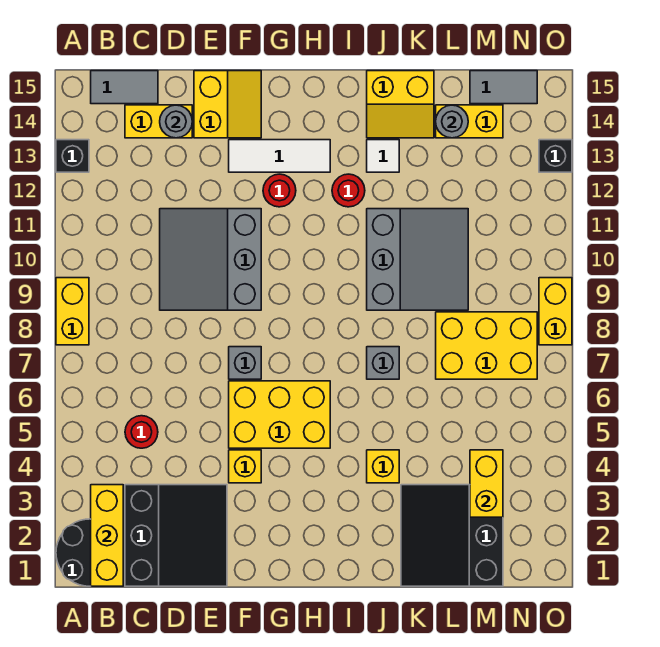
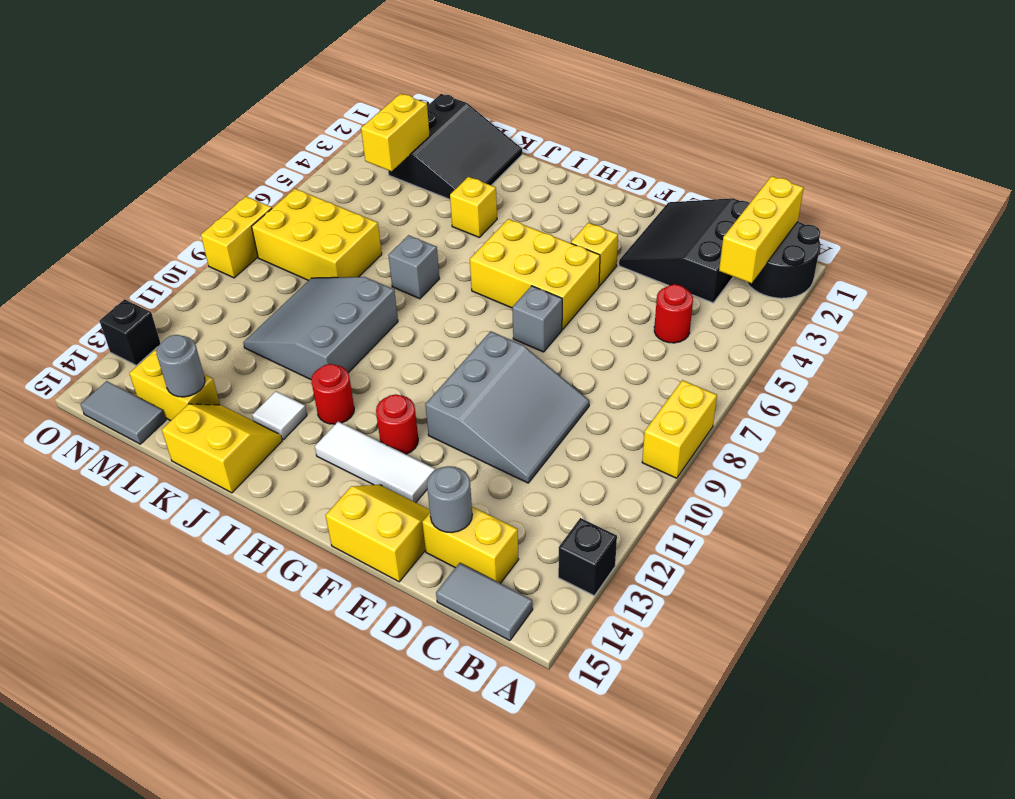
yellow slope E14:F15 level 1 top E -> yellow slope E14:F15 level 1 top 15

